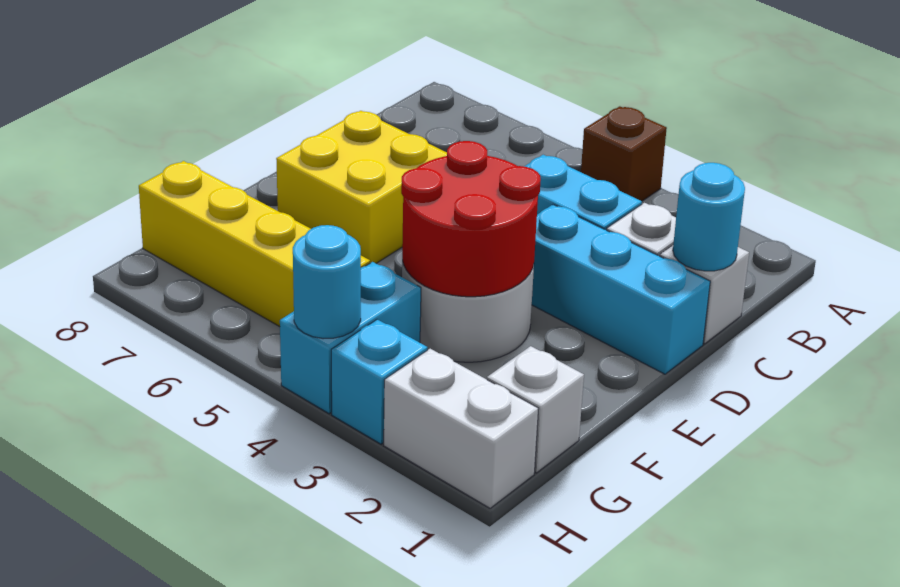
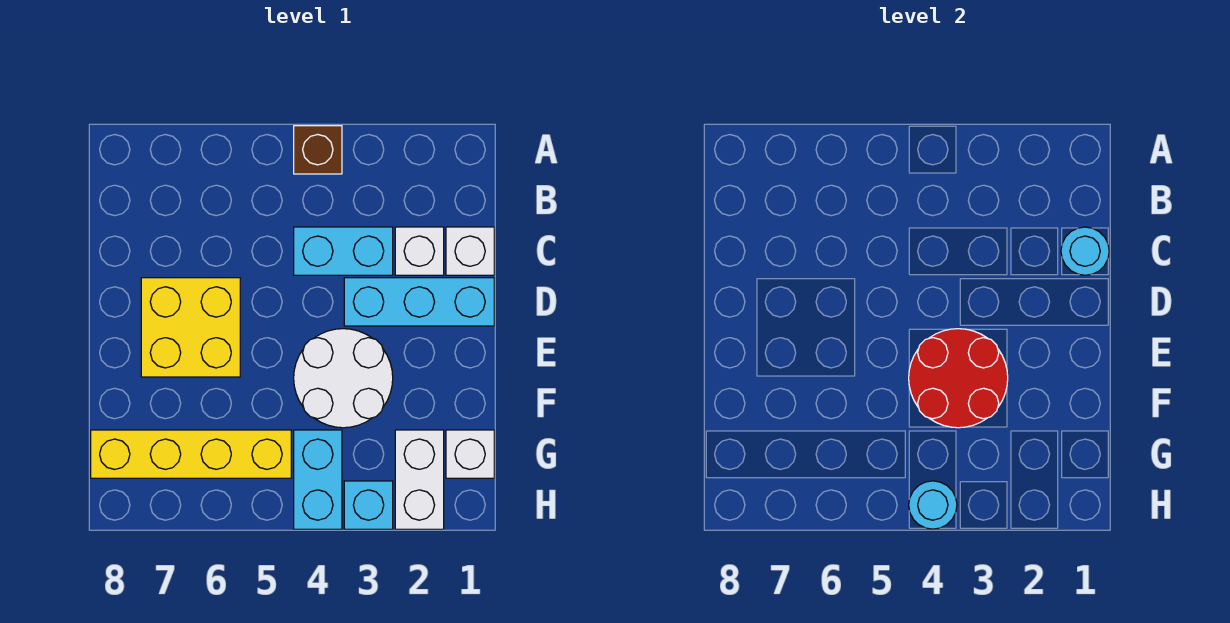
white brick H1:H2 level 1 -> white brick G2:H2 level 1

